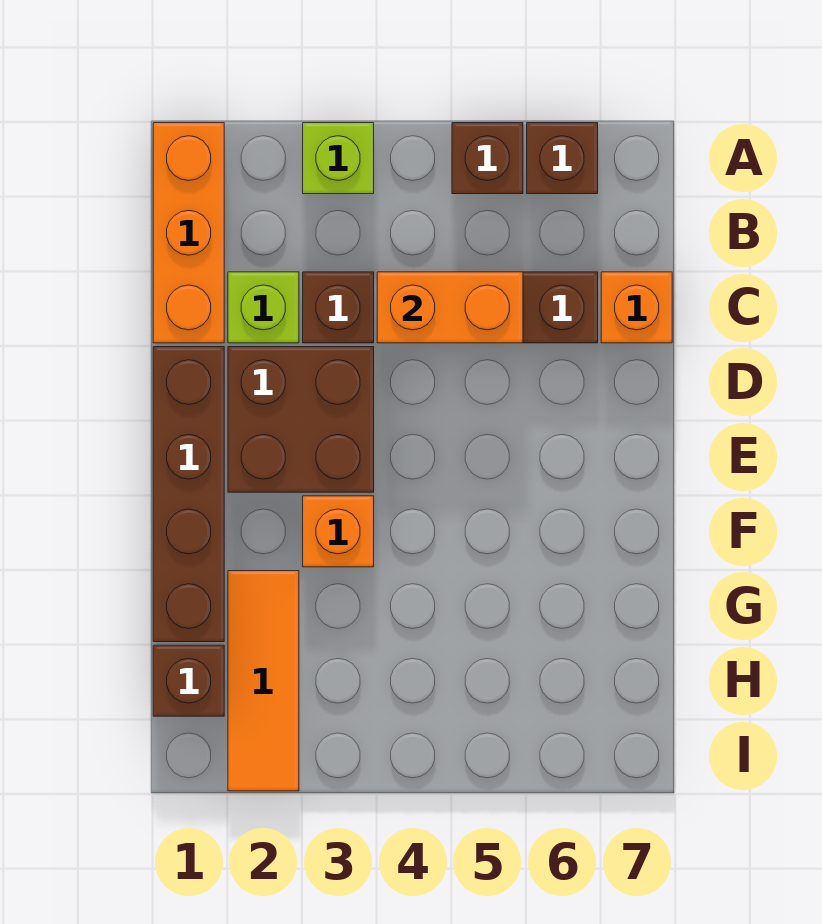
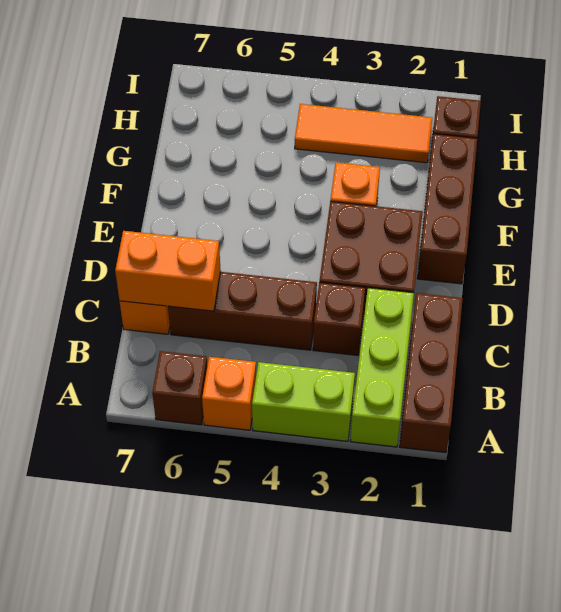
orange brick A1:C1 level 1 -> brown brick A1:C1 level 1
lime brick A3 level 1 -> lime brick A3:A4 level 1
brown brick A5 level 1 -> orange brick A5 level 1
lime brick C2 level 1 -> lime brick A2:C2 level 1
orange brick C4:C5 level 2 -> orange brick C6:C7 level 2
brown brick D1:G1 level 1 -> brown brick E1:G1 level 1
orange tile G2:I2 level 1 -> orange tile H2:H4 level 1

